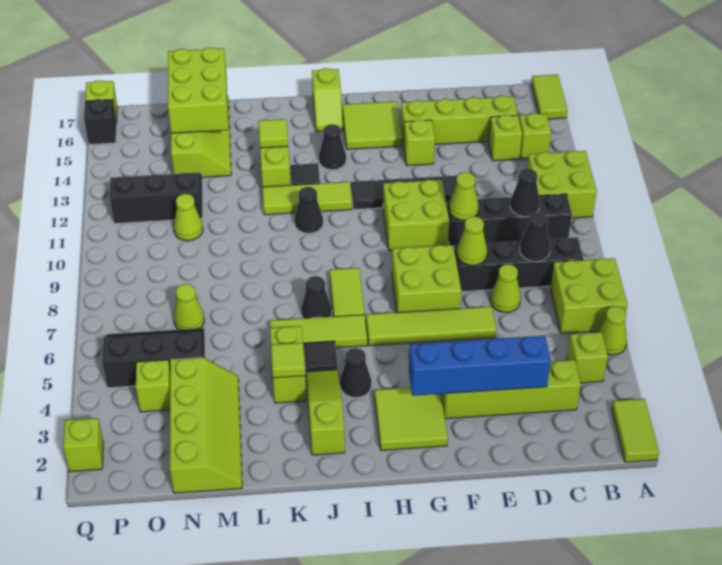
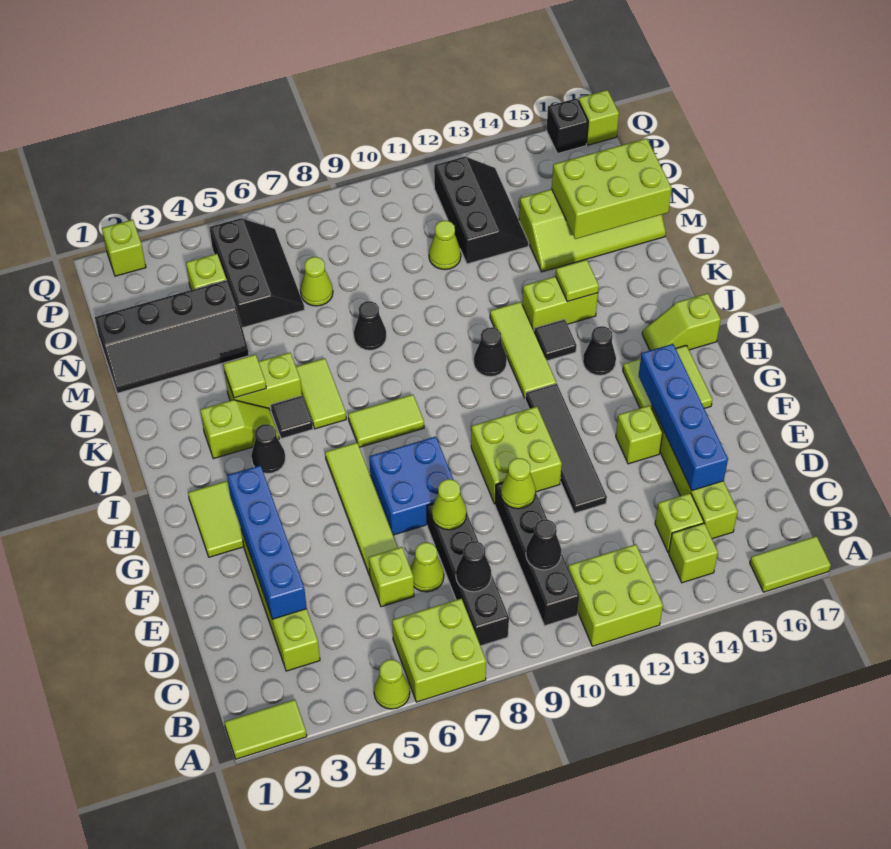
lime brick B4 level 1 -> lime brick D6 level 1
none -> blue brick D15:G15 level 2
lime brick F7:G8 level 1 -> blue brick F7:G8 level 1
lime tile I6:K6 level 1 -> lime tile J6:K6 level 1
lime slope J2:J4 level 1 top 2 -> lime slope J3:J4 level 1 top 3
black cone J7 level 1 -> black cone L8 level 1
lime slope M1:N4 level 1 top N -> black slope M1:N4 level 1 top N

